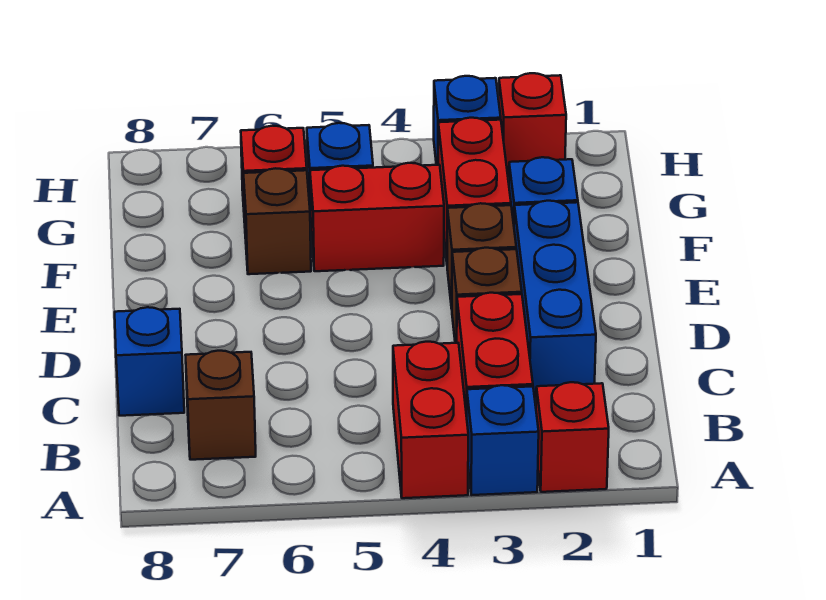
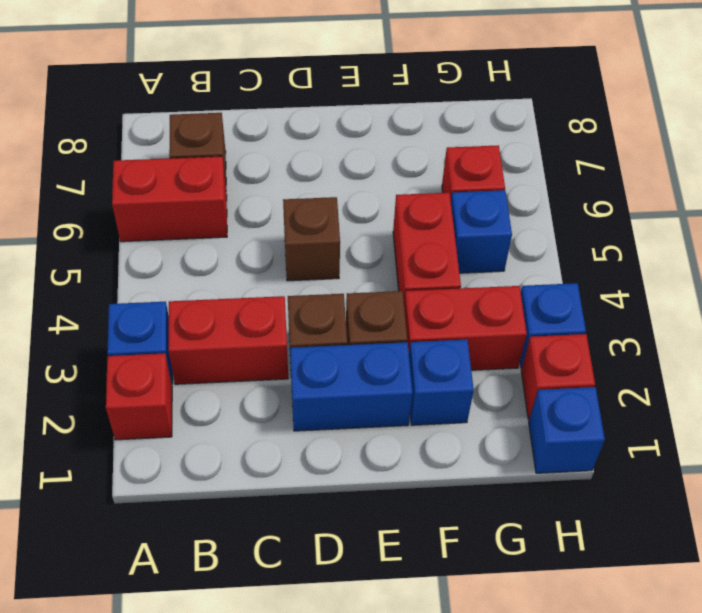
red brick A4:B4 level 1 -> red brick A6:B6 level 1
blue brick C2:E2 level 1 -> blue brick D2:E2 level 1
blue brick C8 level 1 -> blue brick H1 level 1
brown brick F6 level 1 -> brown brick D5 level 1

